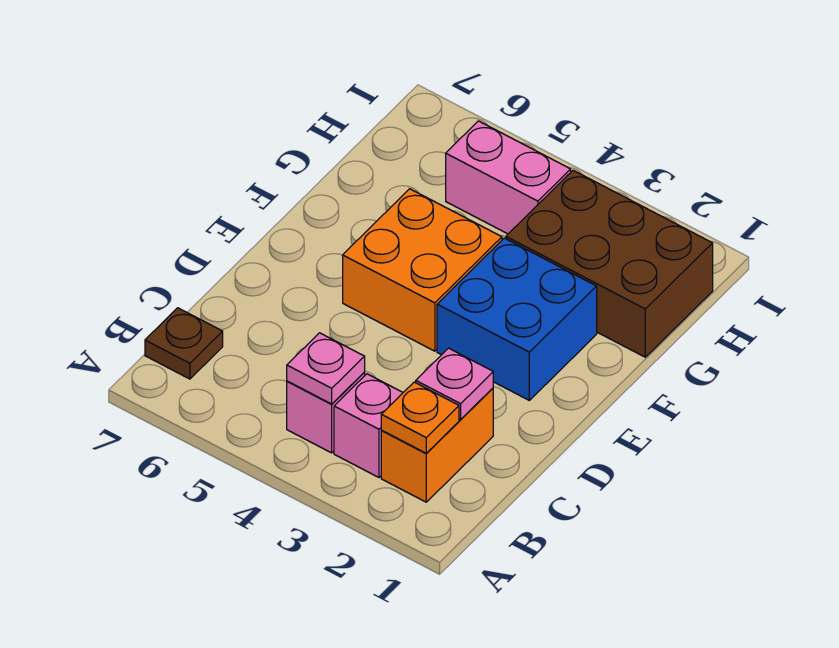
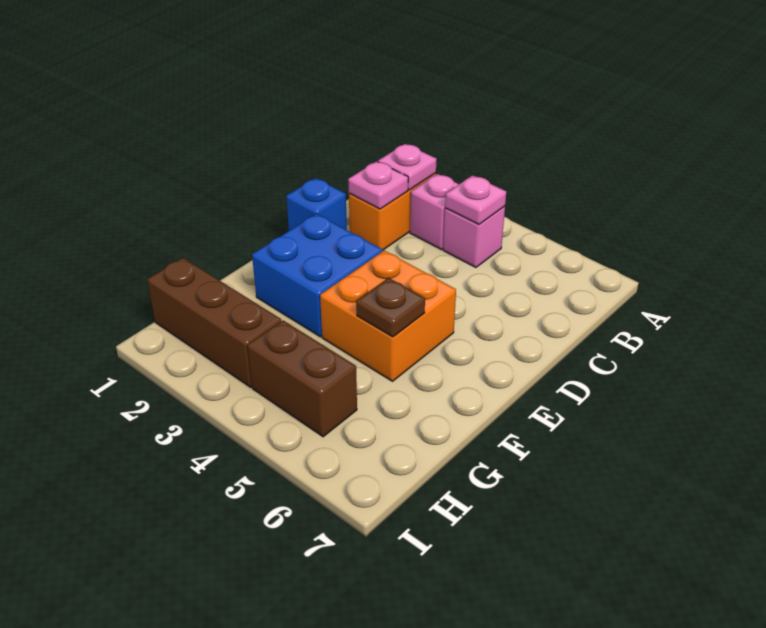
orange plate B2 level 2 -> pink plate B2 level 2
brown plate B7 level 1 -> brown plate F5 level 2
none -> blue brick D1 level 1
brown brick G1:H3 level 1 -> brown brick H1:H3 level 1
pink brick H4:H5 level 1 -> brown brick H4:H5 level 1

